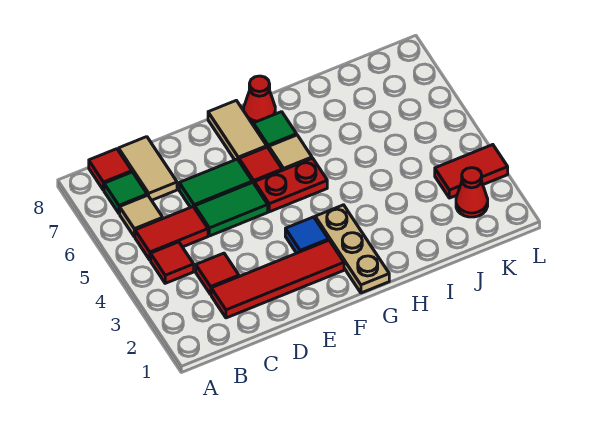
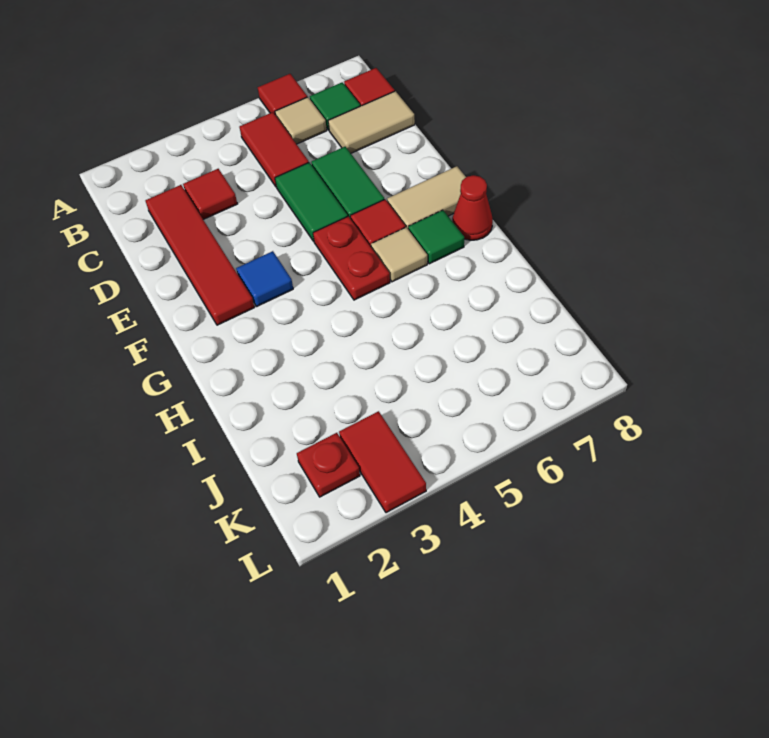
red tile B4 level 1 -> red tile A6 level 1
tan plate G1:G3 level 1 -> none
red cone K2 level 1 -> red plate K2 level 1

